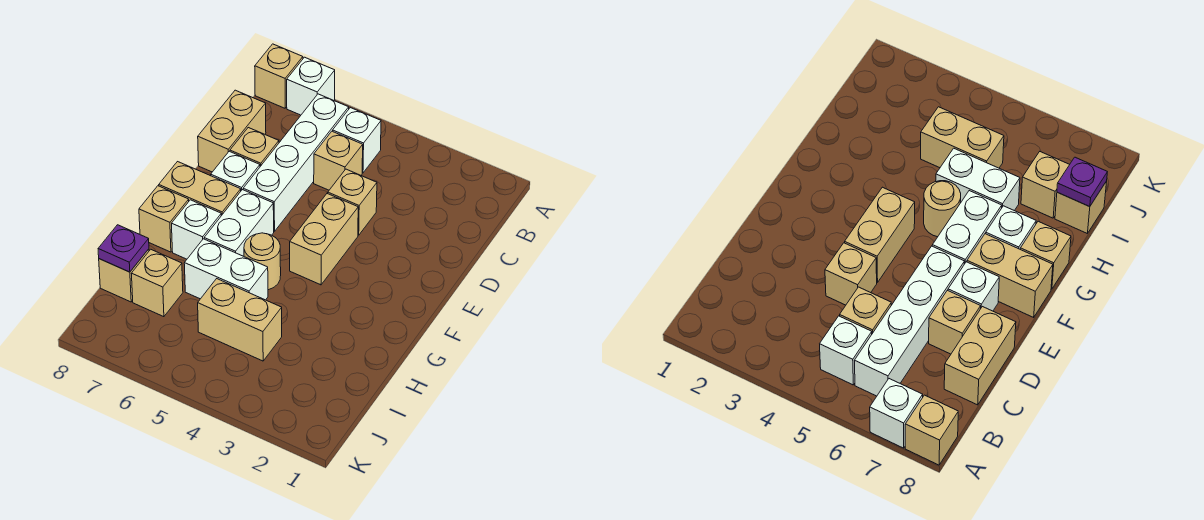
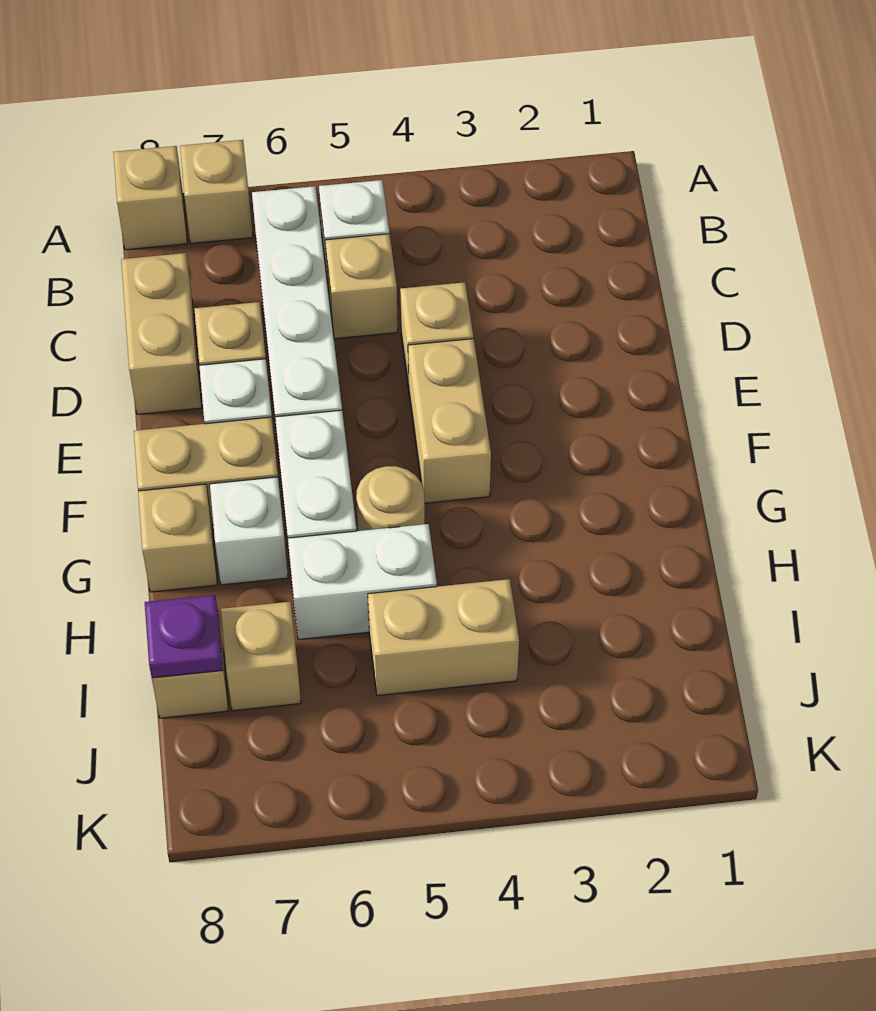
white brick A7 level 1 -> tan brick A7 level 1

